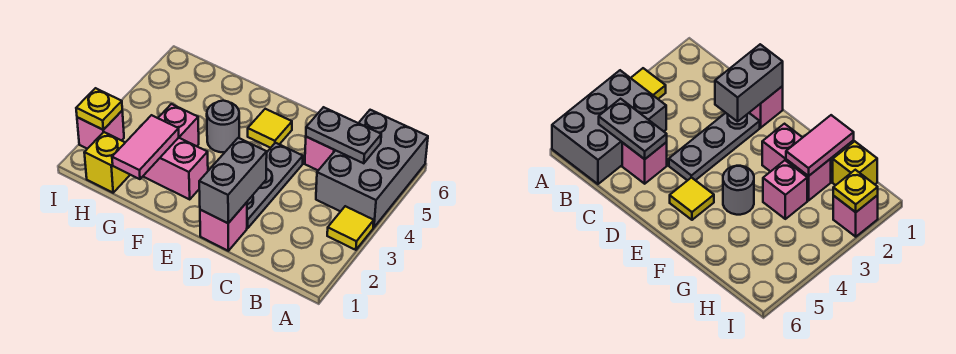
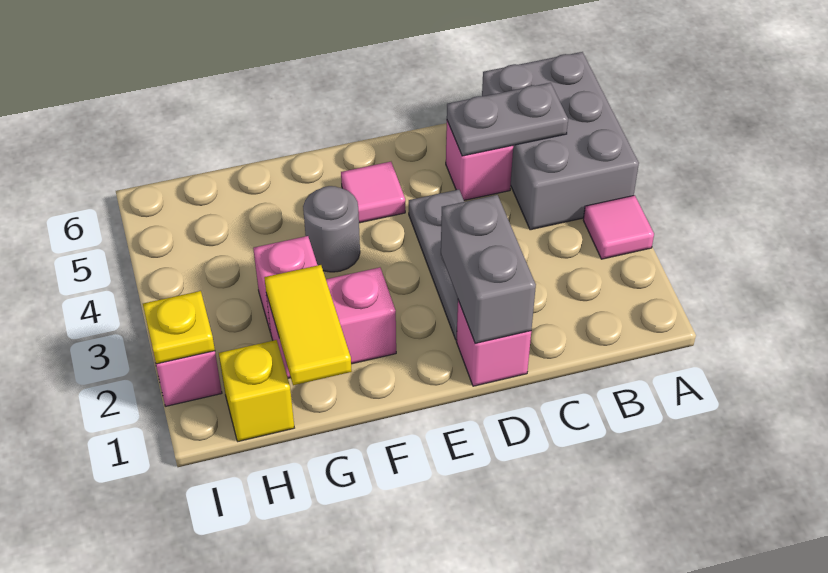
yellow tile A3 level 1 -> pink tile A3 level 1
yellow tile E5 level 1 -> pink tile E5 level 1
pink tile G1:G2 level 2 -> yellow tile G1:G2 level 2

